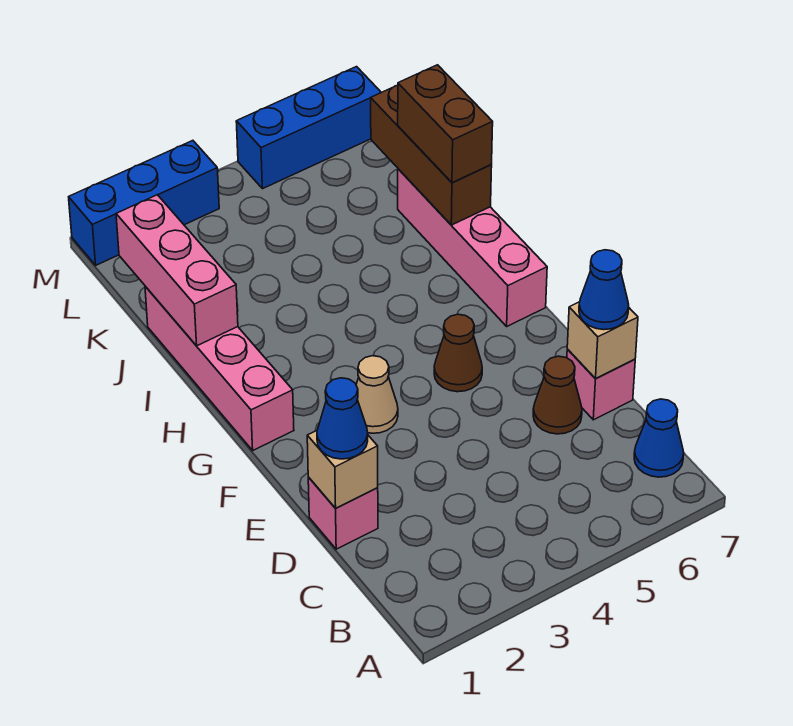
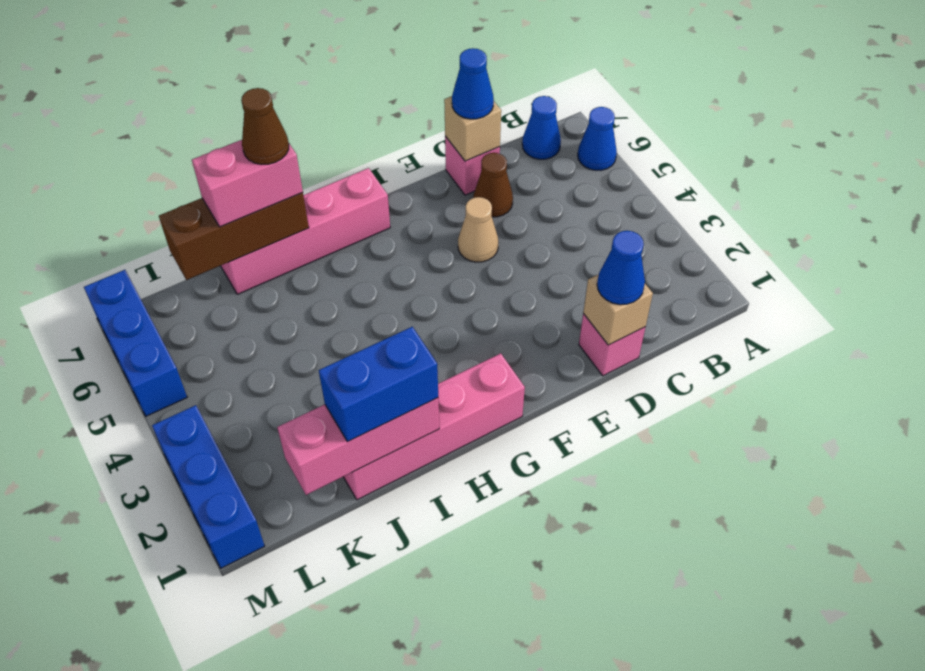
none -> blue cone A6 level 1
tan cone F3 level 1 -> tan cone E5 level 1
brown cone F5 level 1 -> brown cone I7 level 4
none -> blue brick I1:J1 level 3
brown brick I7:J7 level 3 -> pink brick I7:J7 level 3

